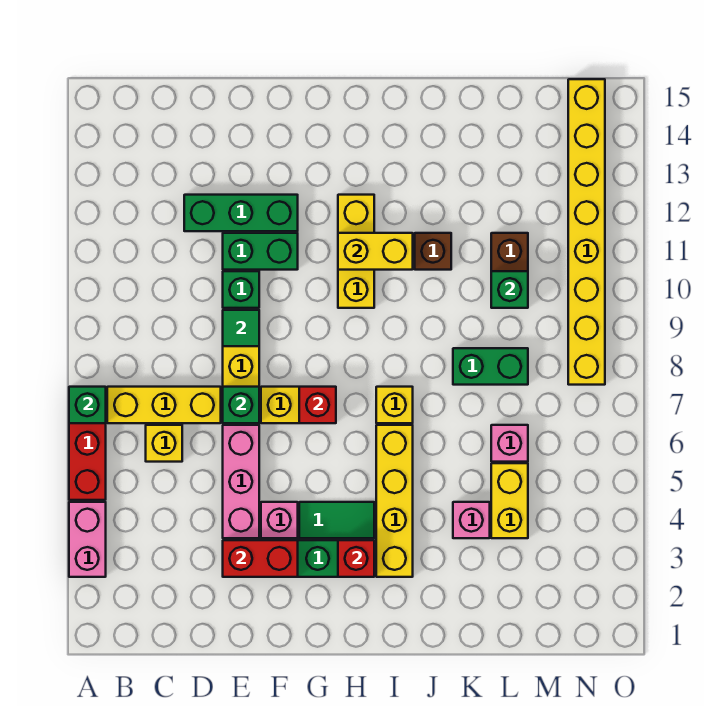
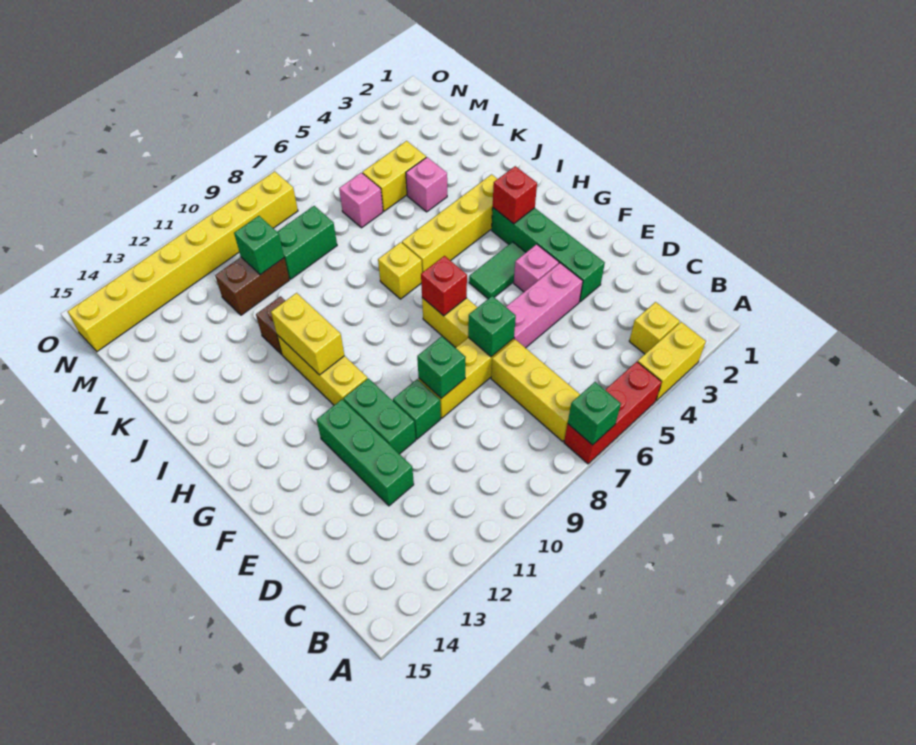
pink brick A3:A4 level 1 -> yellow brick A3:A4 level 1
yellow brick C6 level 1 -> yellow brick B3 level 1
red brick E3:F3 level 2 -> none
green tile E9 level 2 -> green brick E9 level 2
green tile G4:H4 level 1 -> green tile G4:G5 level 1
yellow brick H10:H12 level 1 -> yellow brick G11:I11 level 1
green brick K8:L8 level 1 -> green brick L8:L9 level 1

